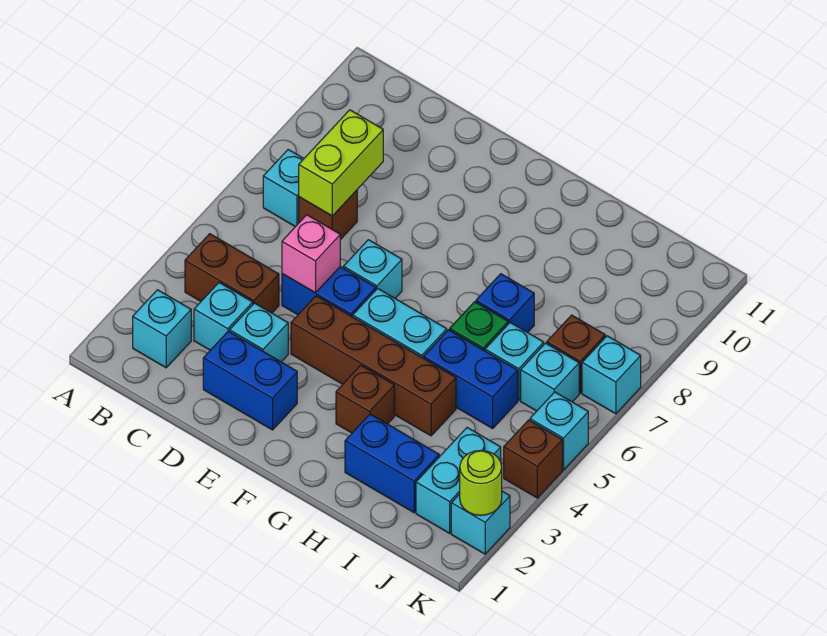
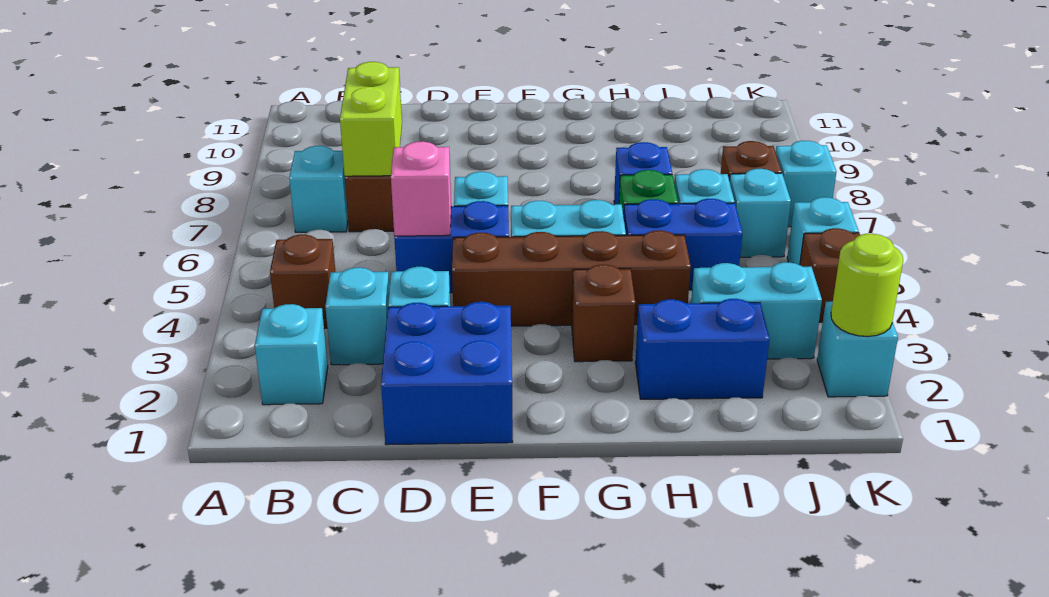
brown brick B4:C4 level 1 -> brown brick B4 level 1
blue brick D2:E2 level 1 -> blue brick D1:E2 level 1
cyan brick J2:J3 level 1 -> cyan brick I3:J3 level 1

